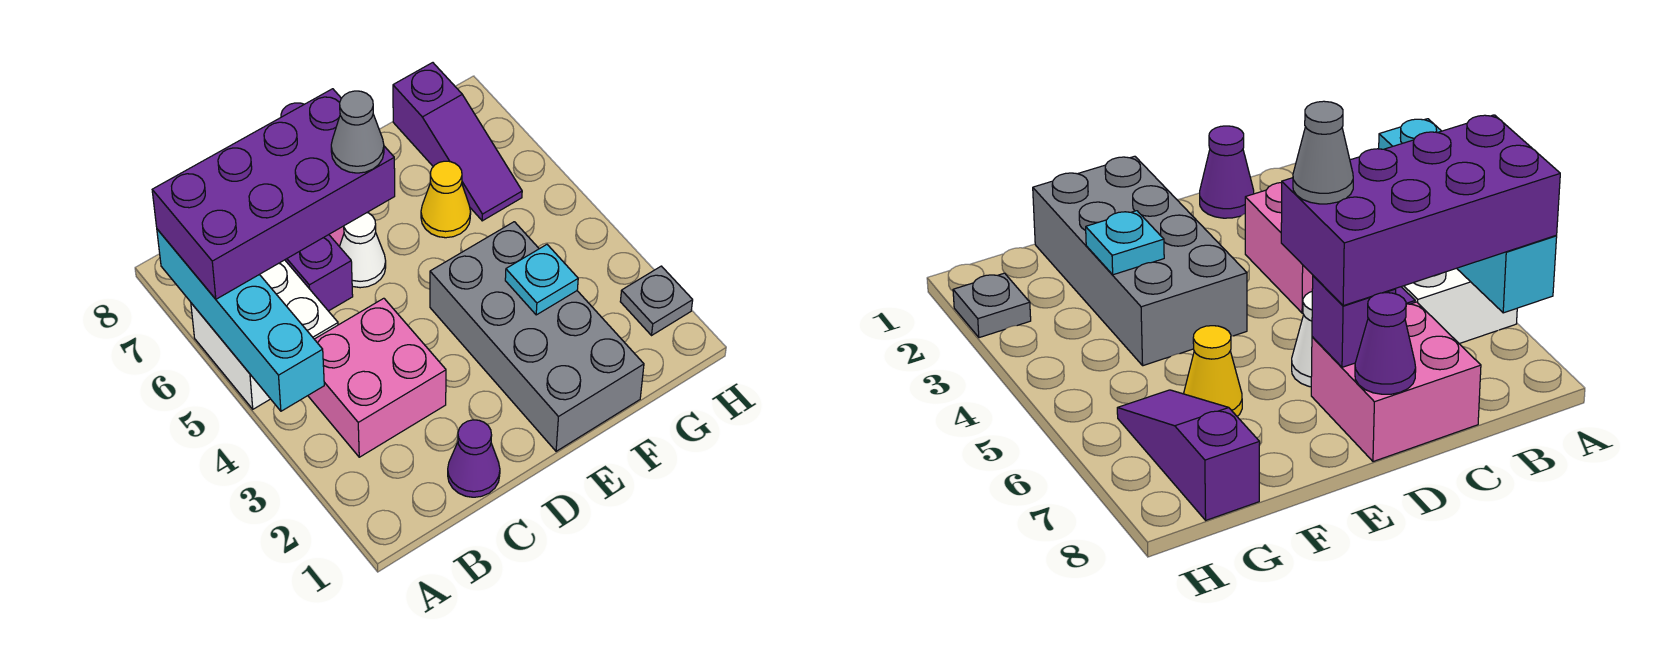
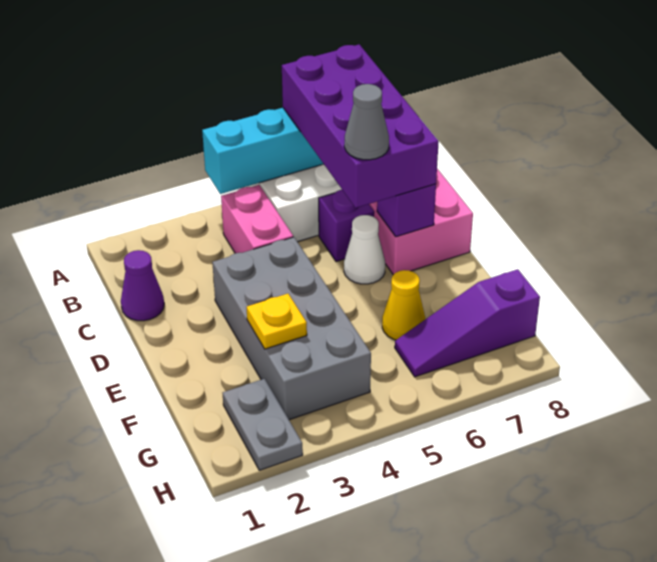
pink brick B3:C4 level 1 -> pink brick B4:C4 level 1
purple cone D8 level 2 -> none
grey brick E1:F4 level 1 -> grey brick D3:G4 level 1
cyan plate F3 level 2 -> yellow plate F3 level 2
grey plate H2 level 1 -> grey plate G2:H2 level 1

